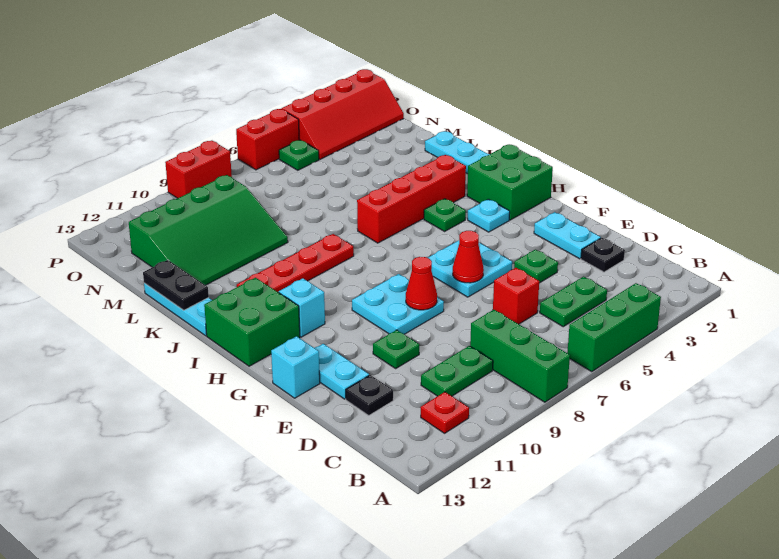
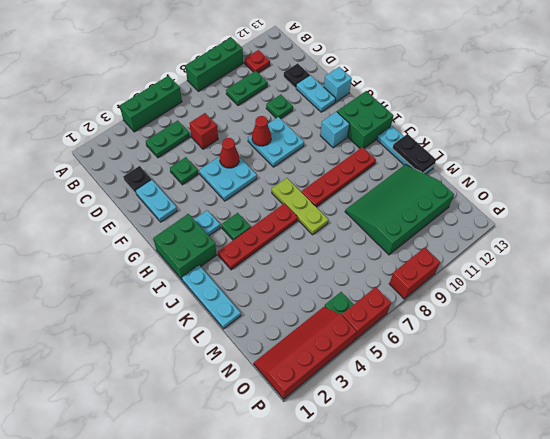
green brick A8:C8 level 1 -> green brick A8:A10 level 1
none -> lime plate I7:K7 level 1
red brick J3:J6 level 1 -> red plate J3:J6 level 1

